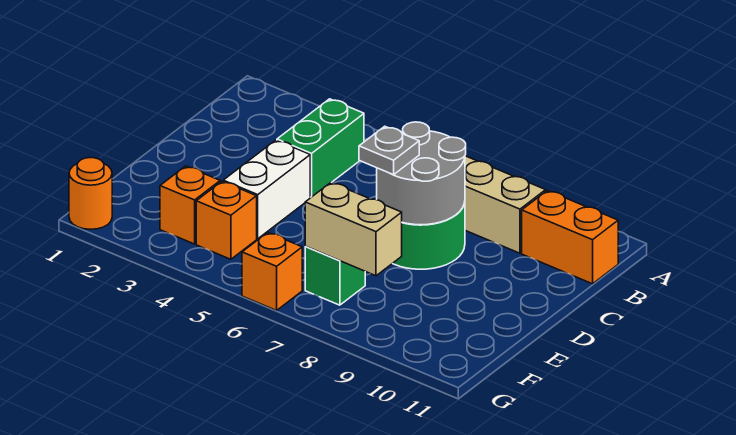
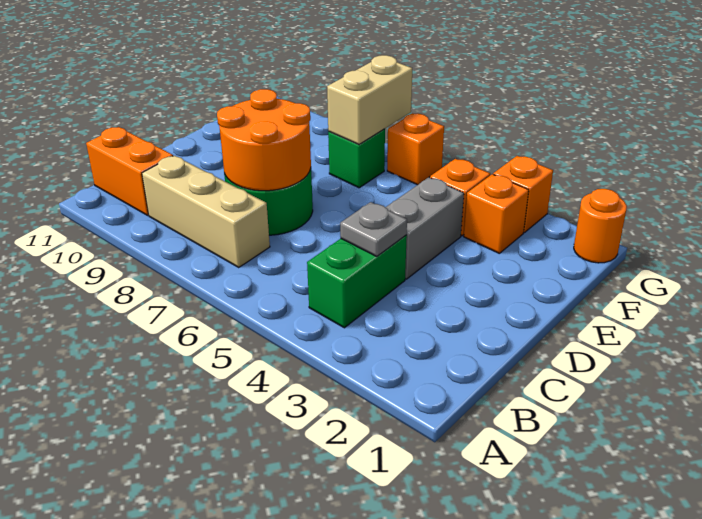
grey round brick C7:D8 level 2 -> orange round brick C7:D8 level 2
white brick D4:E4 level 1 -> grey brick D4:E4 level 1
grey plate D7 level 3 -> grey plate C4 level 2
tan brick F7:F8 level 2 -> tan brick F7:G7 level 2
none -> orange brick G3 level 1

